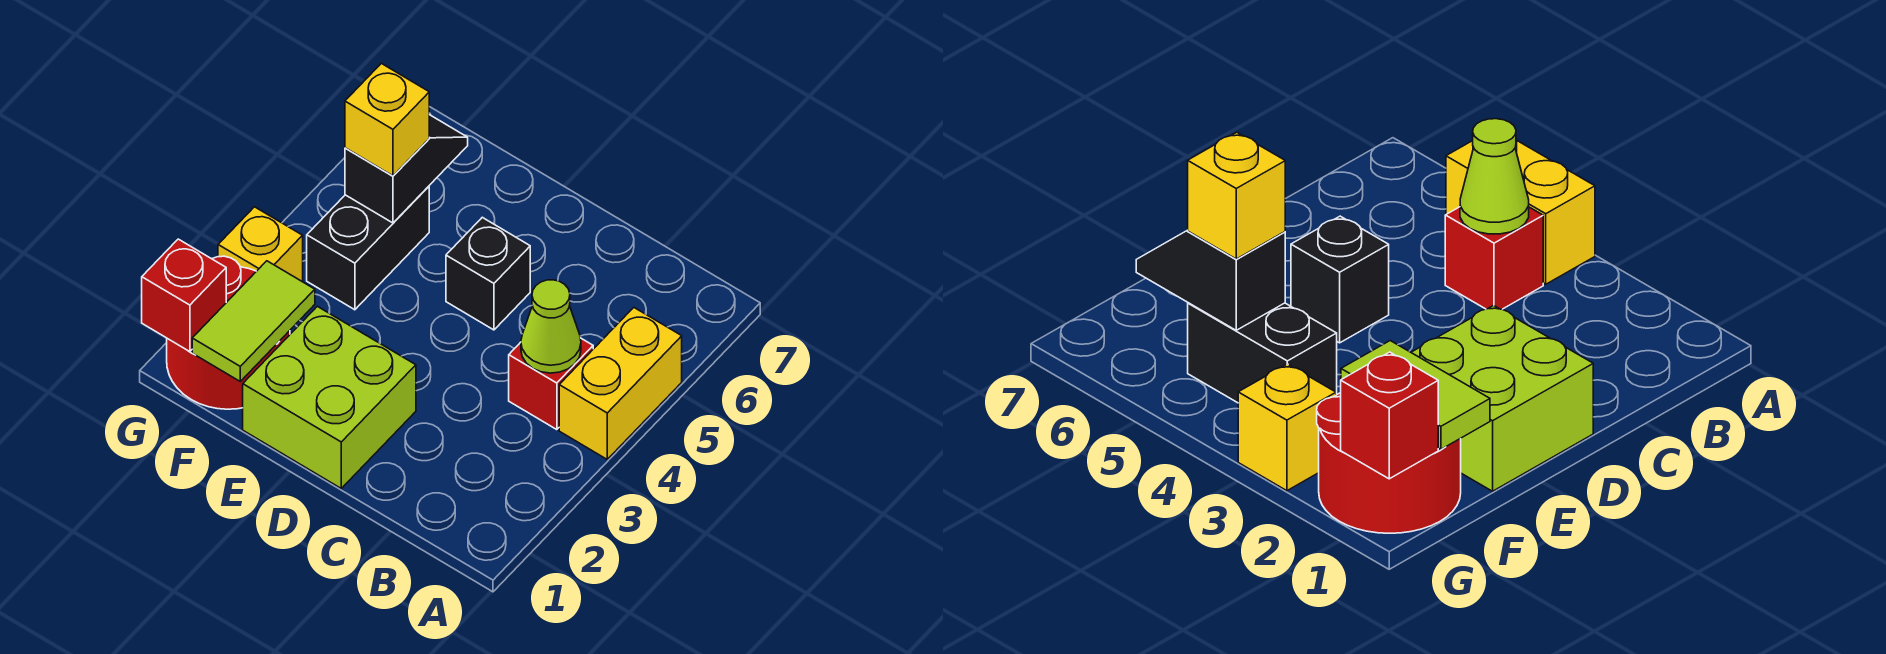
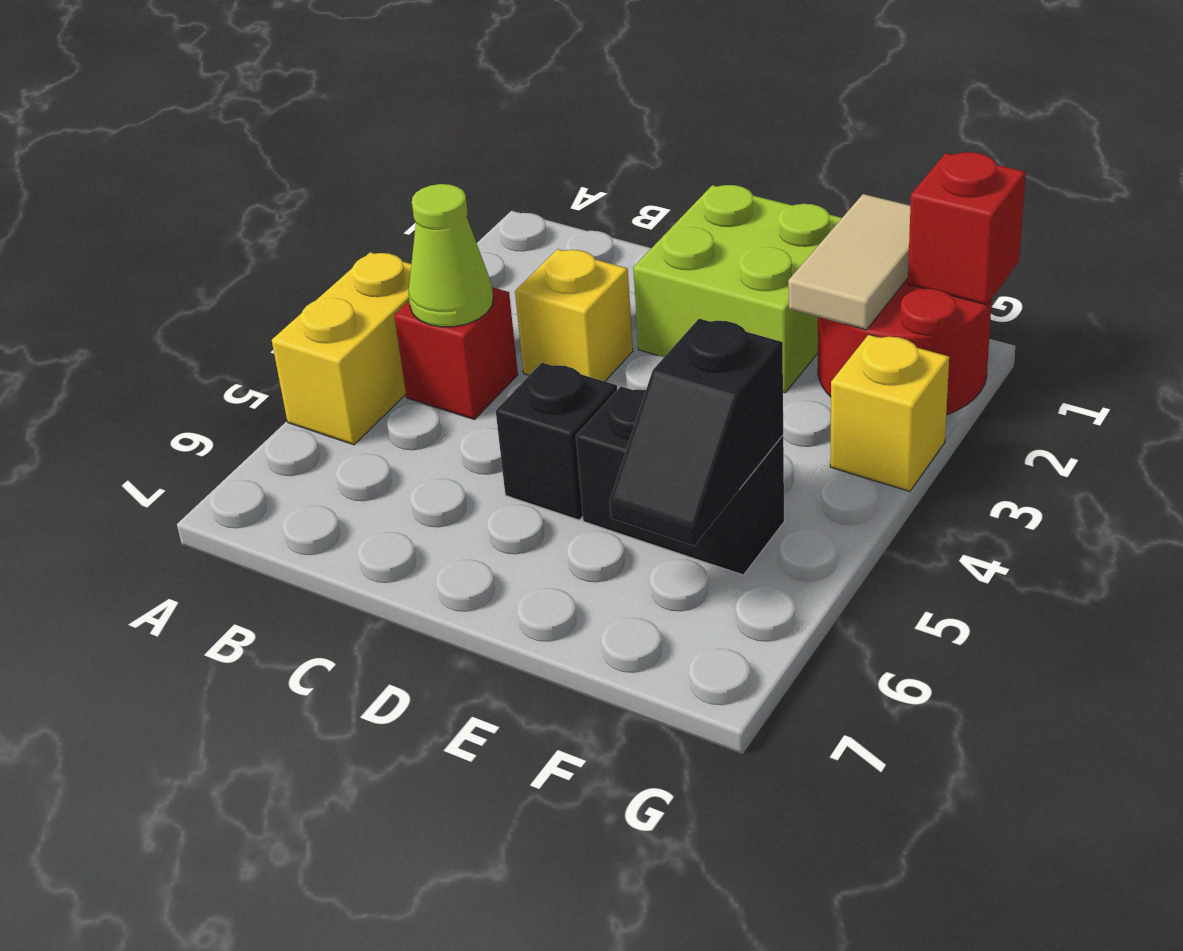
lime tile F1:F2 level 2 -> tan tile F1:F2 level 2
black brick F4:F5 level 1 -> black brick E5:F5 level 1
yellow brick F5 level 3 -> yellow brick C3 level 1

